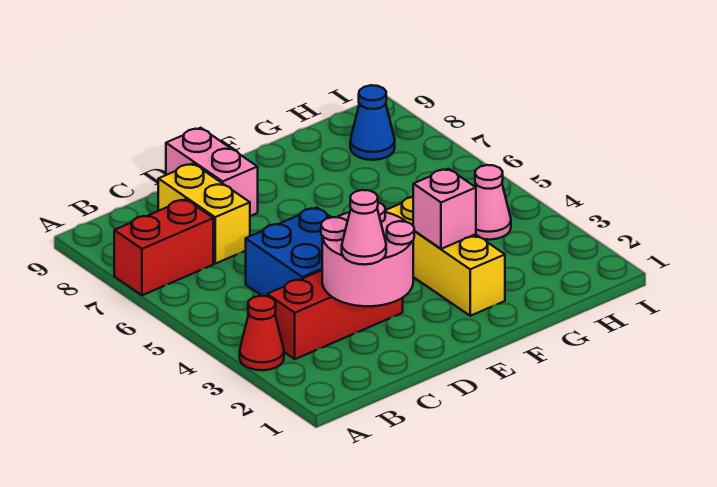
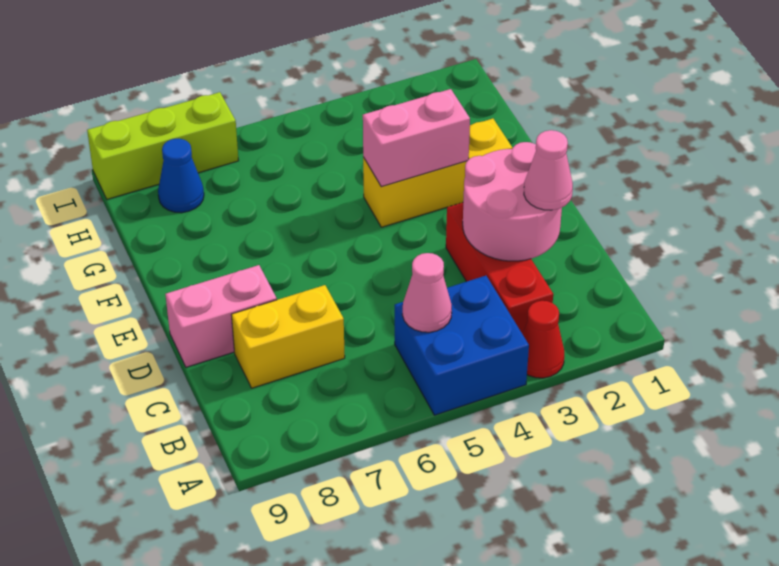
red brick A7:B7 level 1 -> none
blue brick C4:D5 level 1 -> blue brick A4:B5 level 1
pink brick F3 level 2 -> pink brick F3:F4 level 2
pink cone H4 level 1 -> pink cone B5 level 2
none -> lime brick I7:I9 level 1

